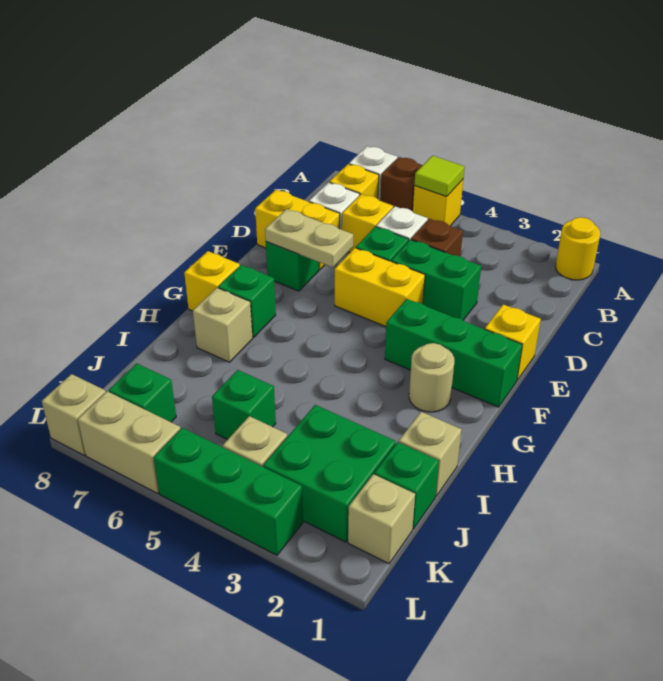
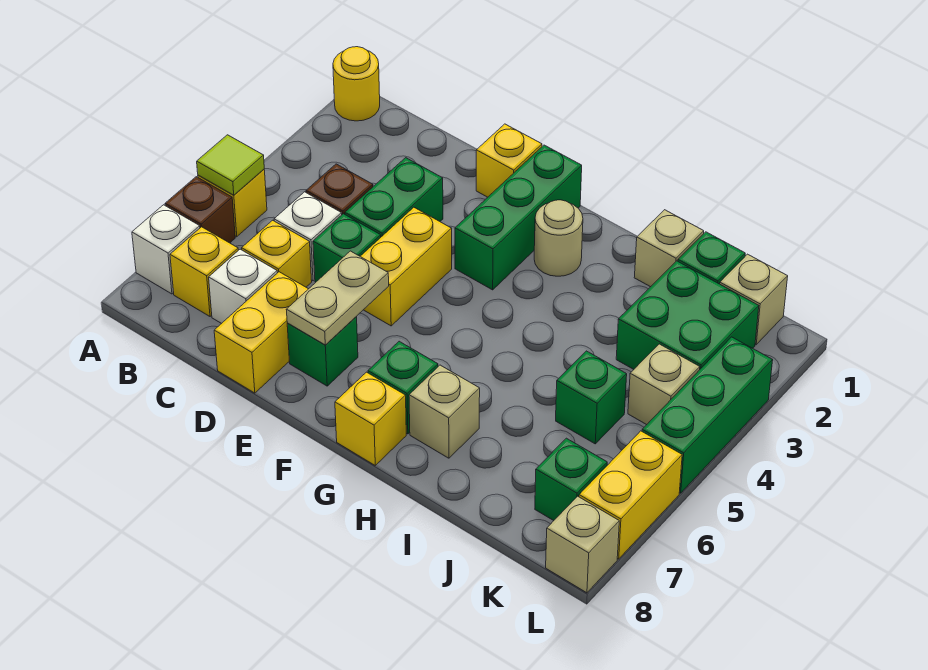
tan brick L6:L7 level 1 -> yellow brick L6:L7 level 1

